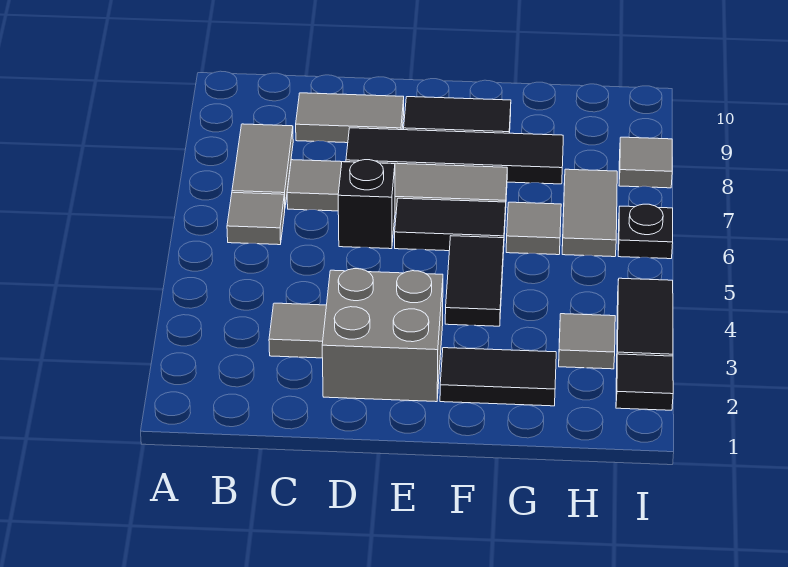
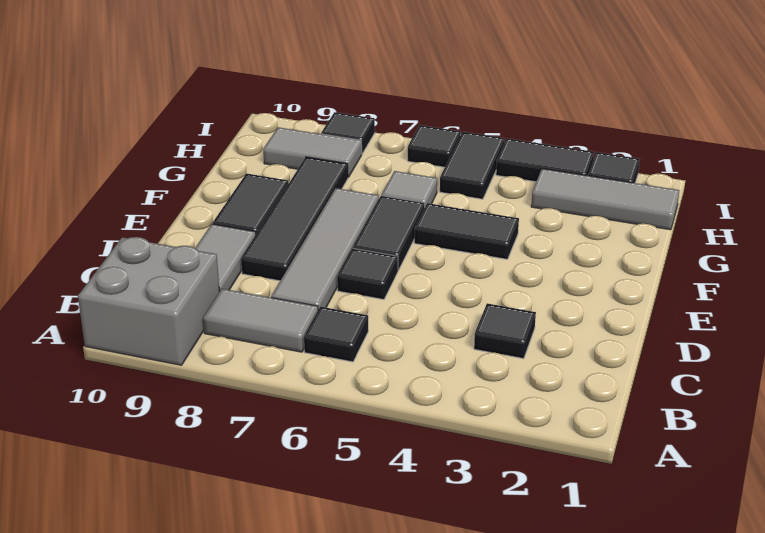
grey tile B6 level 1 -> black tile B6 level 1
grey tile C3 level 1 -> black tile C3 level 1
grey brick D2:E3 level 1 -> grey brick A9:B10 level 1
black brick D6 level 1 -> black tile D6 level 1
black tile F2:G2 level 1 -> black tile H5:I5 level 1
grey tile H3 level 1 -> grey tile H1:H3 level 1
grey tile H6:H7 level 1 -> grey tile H8:H9 level 1
black plate I6 level 1 -> black tile I6 level 1
grey tile I8 level 1 -> black tile I8 level 1

